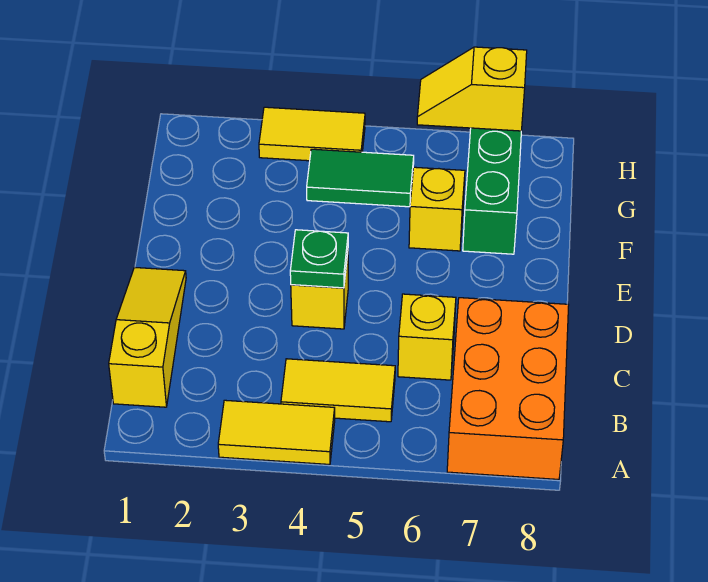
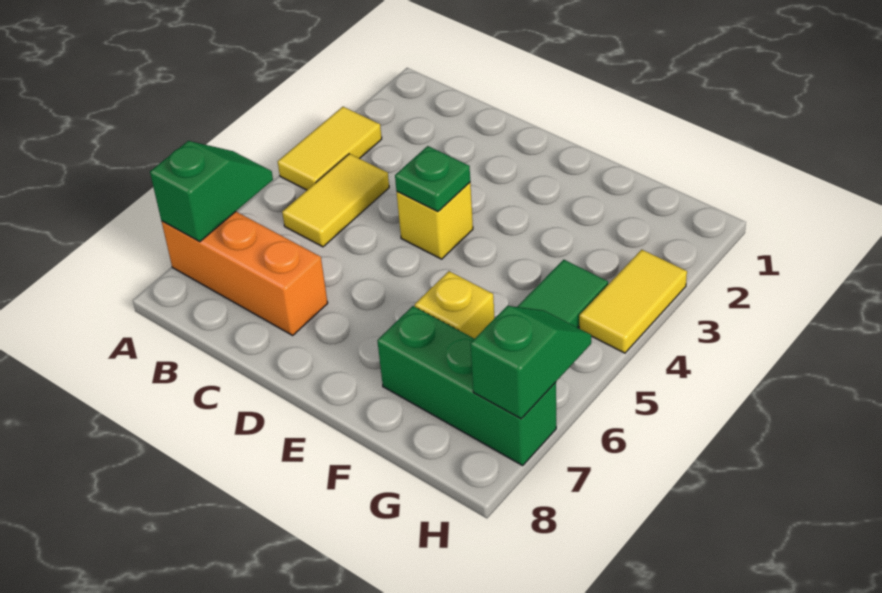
none -> green slope A6:A7 level 2 top 7
orange brick A7:C8 level 1 -> orange brick A7:C7 level 1
yellow slope B1:D1 level 1 top B -> none
yellow brick C6 level 1 -> none
yellow slope H6:H7 level 2 top 7 -> green slope H6:H7 level 2 top 7

